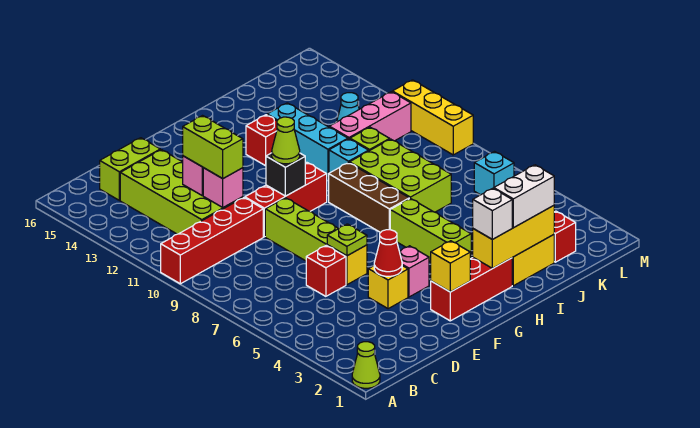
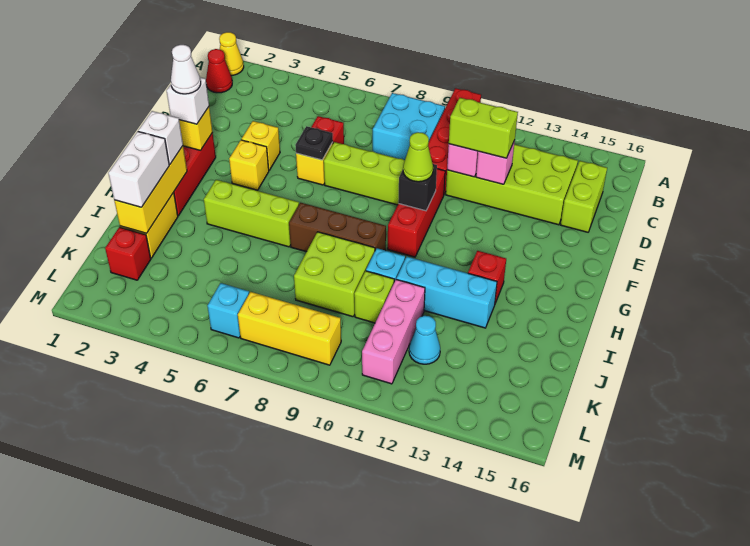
lime cone A1 level 1 -> yellow cone A1 level 1
none -> cyan brick B8:C9 level 1
red cone E4 level 2 -> red cone B1 level 1
lime plate E6 level 2 -> black plate E6 level 2
none -> white brick F2 level 3
none -> white cone F2 level 4
pink brick F4 level 1 -> yellow brick F4 level 1
lime brick I7:J9 level 1 -> lime brick I8:J9 level 1
yellow brick M9:M11 level 1 -> yellow brick L7:L9 level 1

